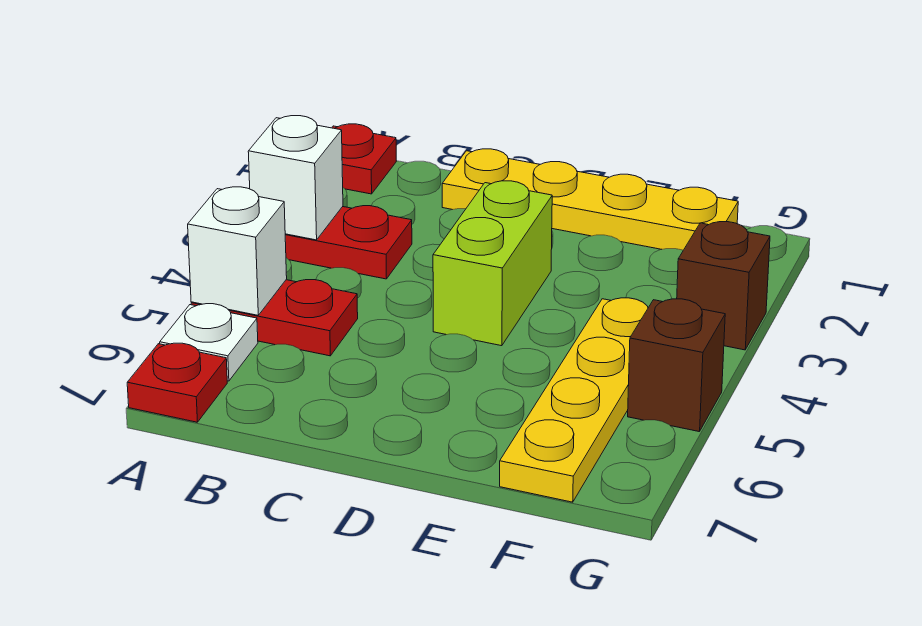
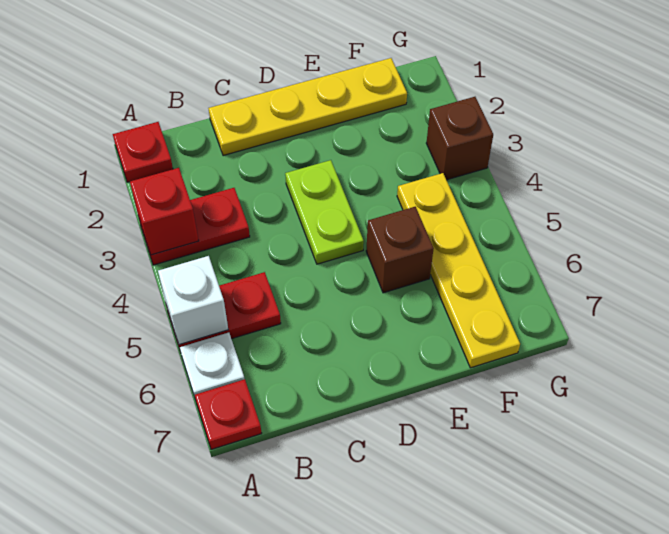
white brick A3 level 2 -> red brick A3 level 2
lime brick D3:D4 level 1 -> lime plate D3:D4 level 1
brown brick G5 level 1 -> brown brick E5 level 1

